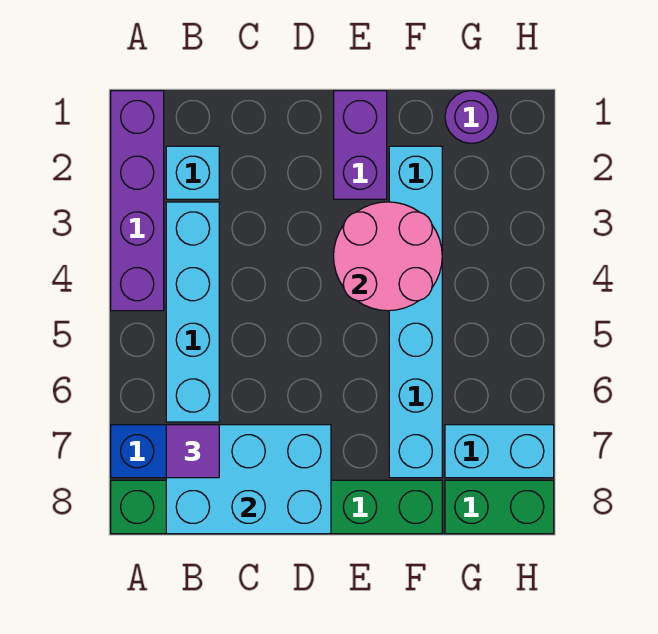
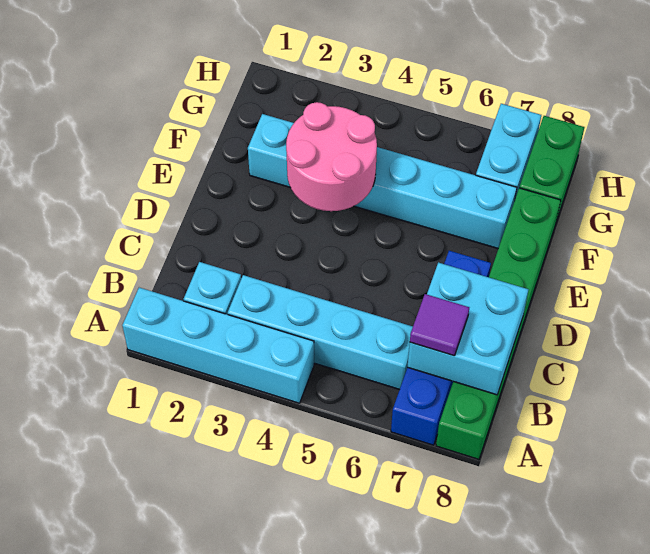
purple brick A1:A4 level 1 -> cyan brick A1:A4 level 1
cyan brick B7:D8 level 2 -> cyan brick B7:C8 level 2
purple brick E1:E2 level 1 -> none
purple round brick G1 level 1 -> none

